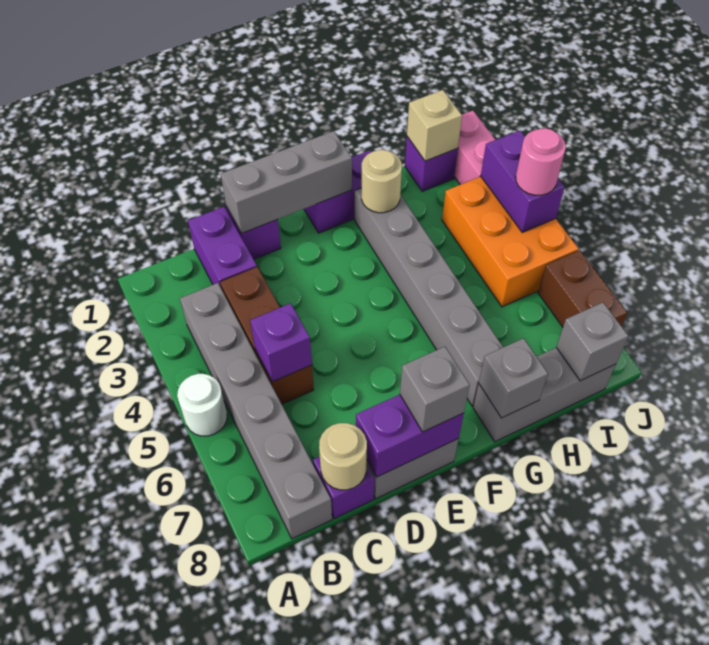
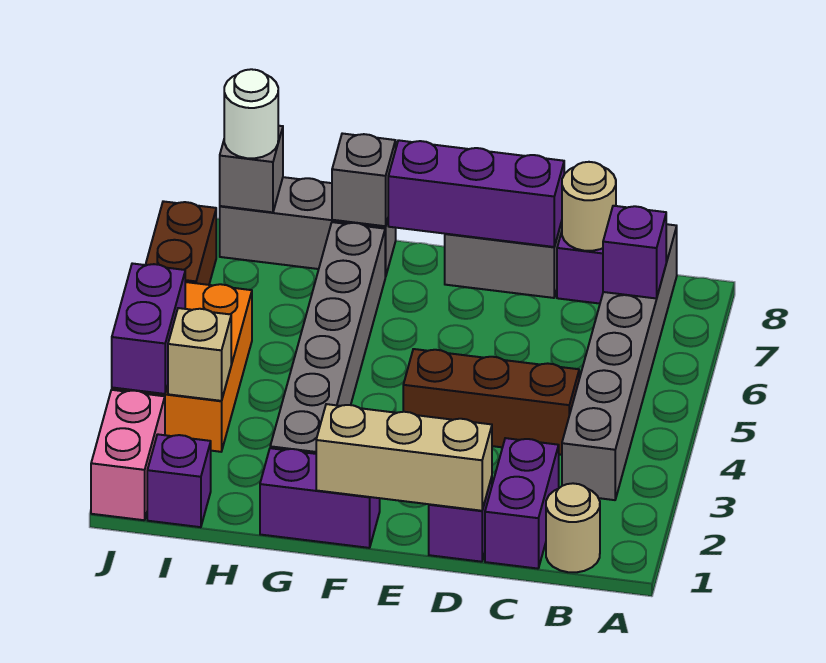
white round brick A5 level 1 -> white round brick I8 level 3
brown brick C3:C5 level 1 -> brown brick C4:E4 level 1
purple brick C5 level 2 -> purple brick B7 level 2
grey brick D1:F1 level 2 -> tan brick D1:F1 level 2
purple brick D8:E8 level 2 -> purple brick D8:F8 level 2
grey brick E8 level 3 -> none
tan round brick G2 level 2 -> tan round brick B1 level 1
tan brick I1 level 2 -> tan brick I3 level 2
pink round brick J4 level 3 -> none

